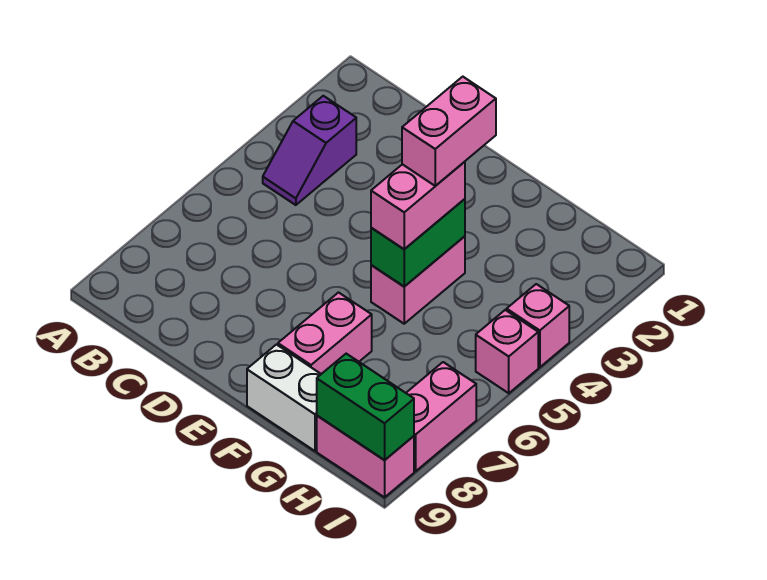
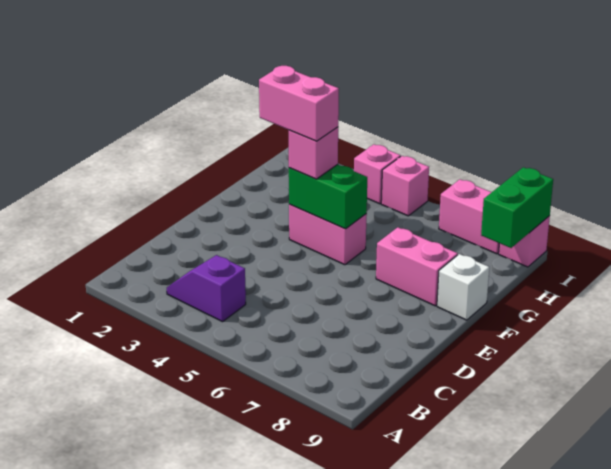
purple slope B3:B4 level 1 top 3 -> purple slope B3:B4 level 1 top 4
pink brick F4:F5 level 3 -> pink brick F4 level 3
white brick F9:G9 level 1 -> white brick F9 level 1
pink brick H9:I9 level 1 -> pink brick I9 level 1

